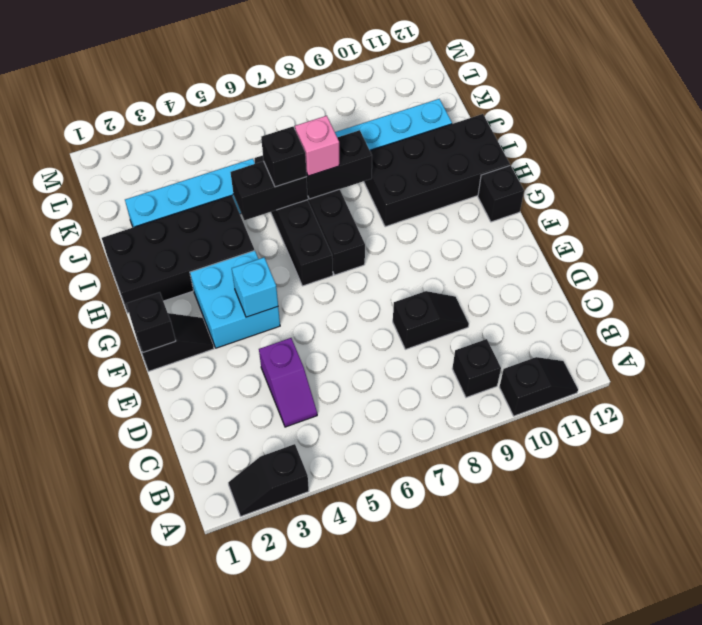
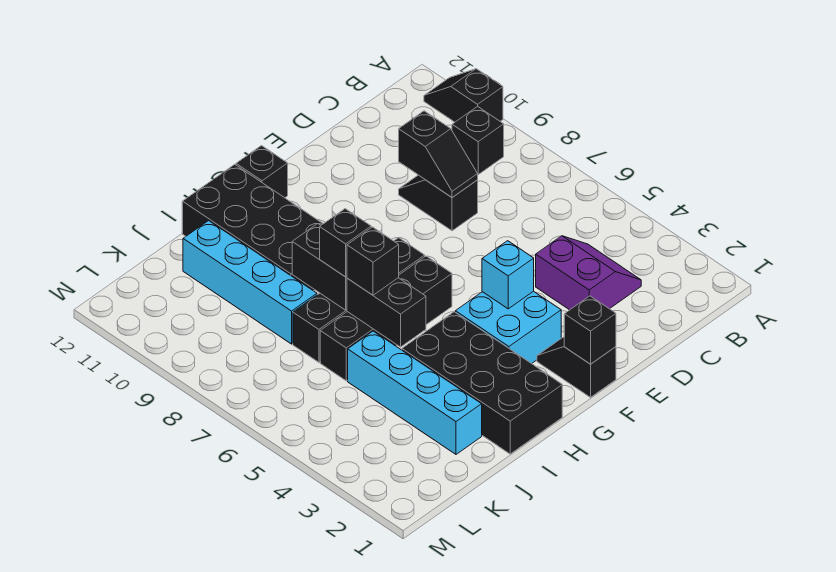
black slope A2:A3 level 1 top 3 -> black slope D8:D9 level 2 top 9
purple slope C4:D4 level 1 top D -> purple slope C3:D4 level 1 top D
pink brick I7 level 3 -> black brick I7 level 3

